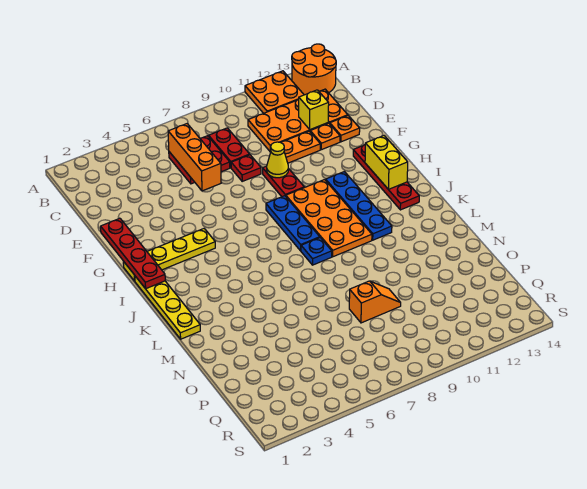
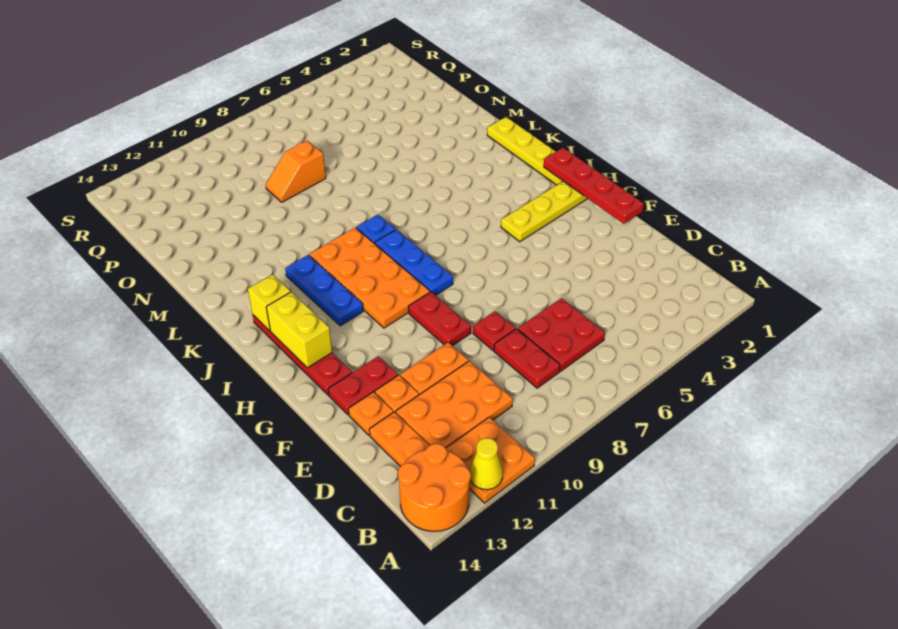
orange brick C6:E6 level 2 -> none
yellow brick D12 level 2 -> yellow brick J13 level 2
yellow cone F9 level 2 -> yellow cone A12 level 2
none -> red plate F12:F13 level 1
blue plate H11:K11 level 1 -> blue plate I11:K11 level 1

